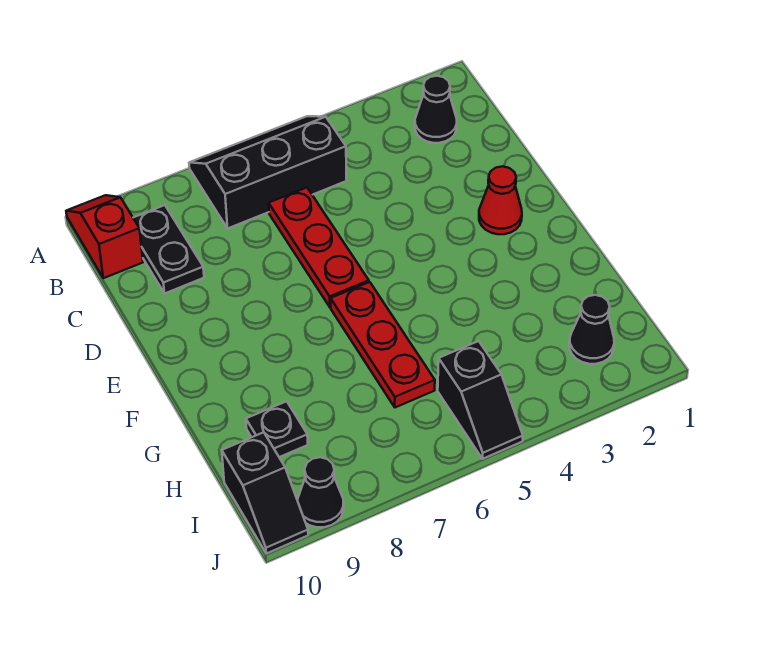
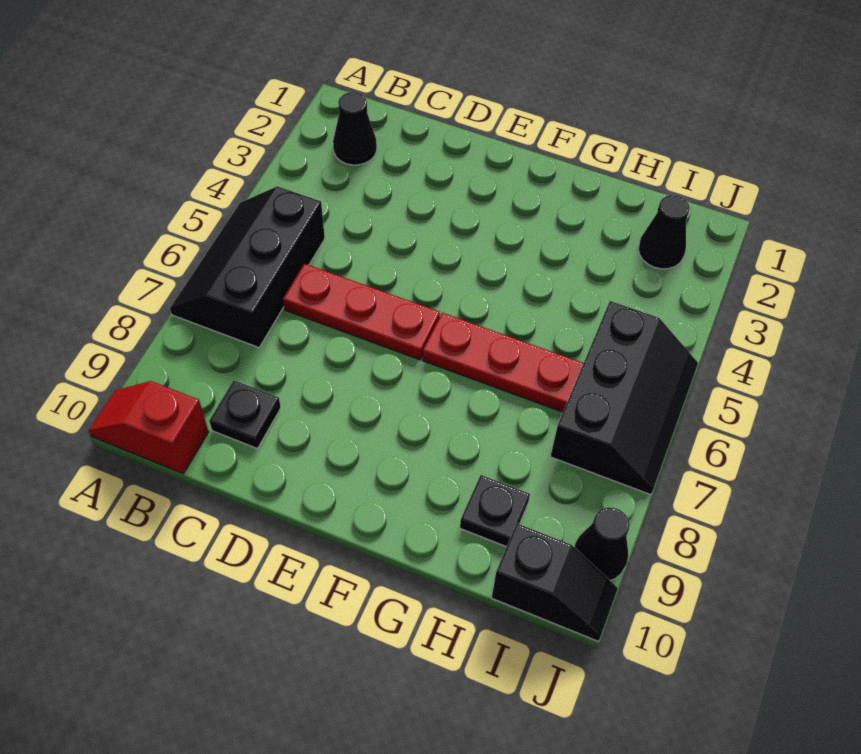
black plate B9:C9 level 1 -> black plate C9 level 1
red cone E2 level 1 -> none
black slope I5:J5 level 1 top I -> black slope I5:J7 level 1 top I

